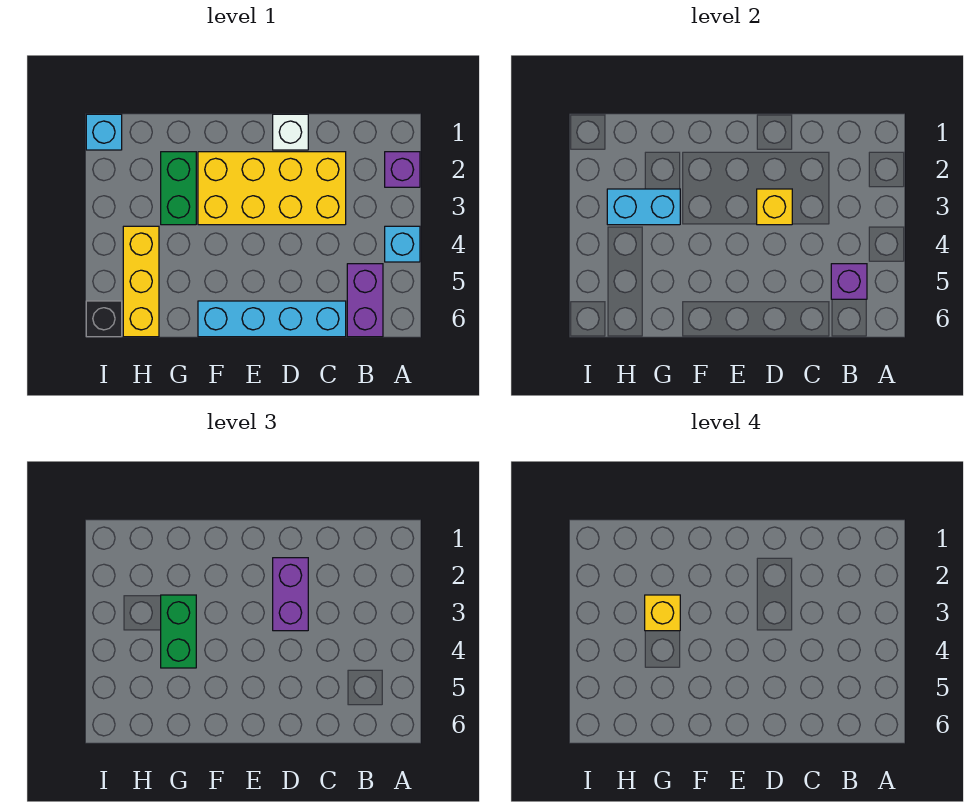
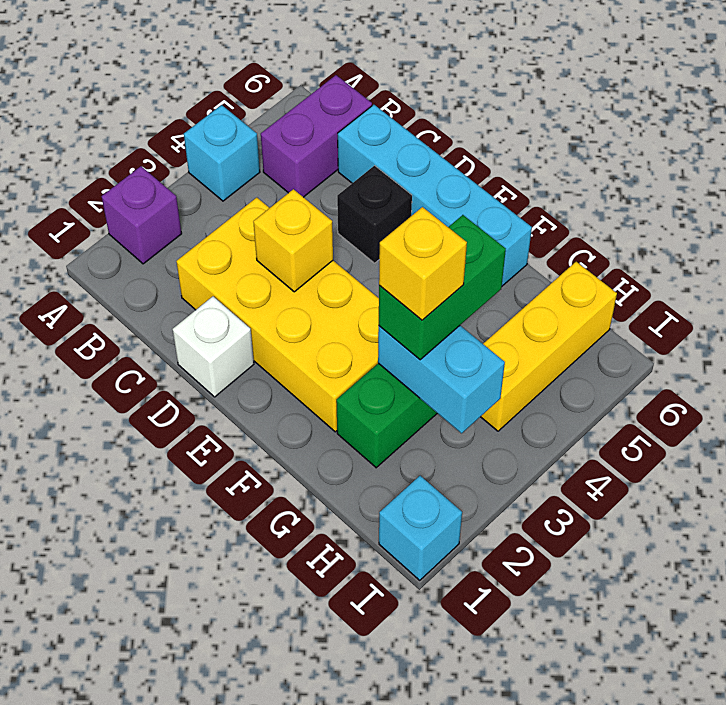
purple brick B5 level 2 -> none
purple brick D2:D3 level 3 -> none
black brick I6 level 1 -> black brick D5 level 1

